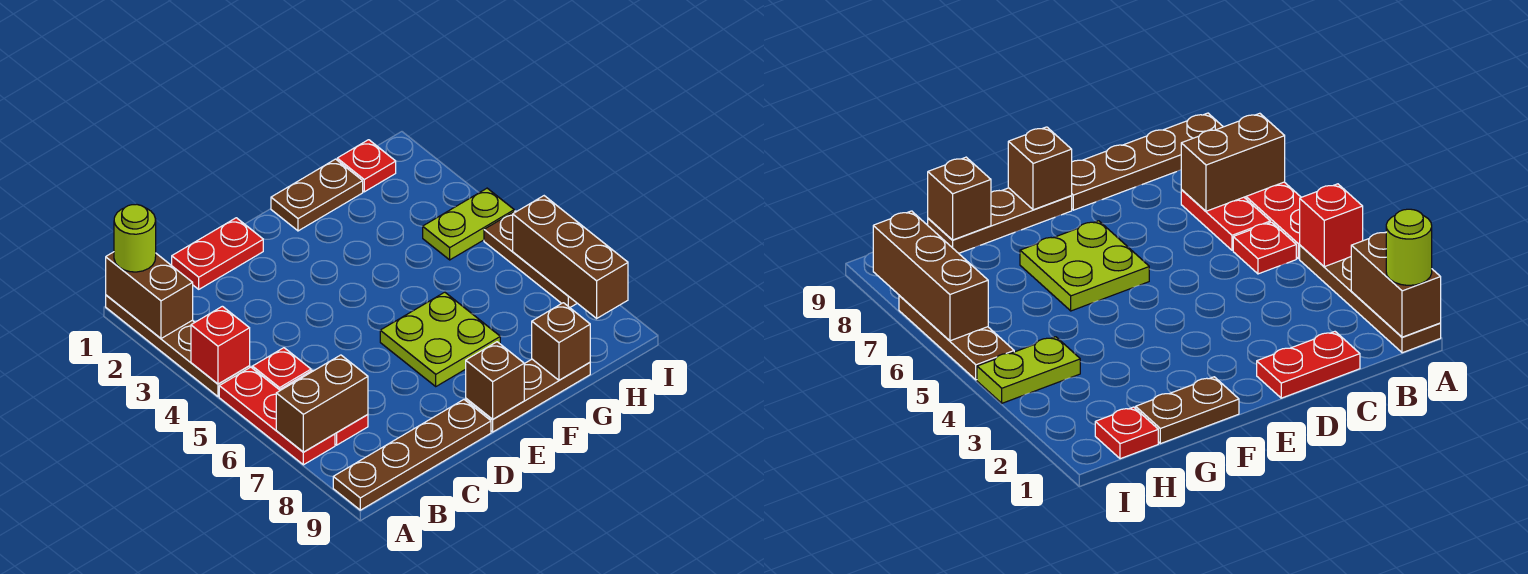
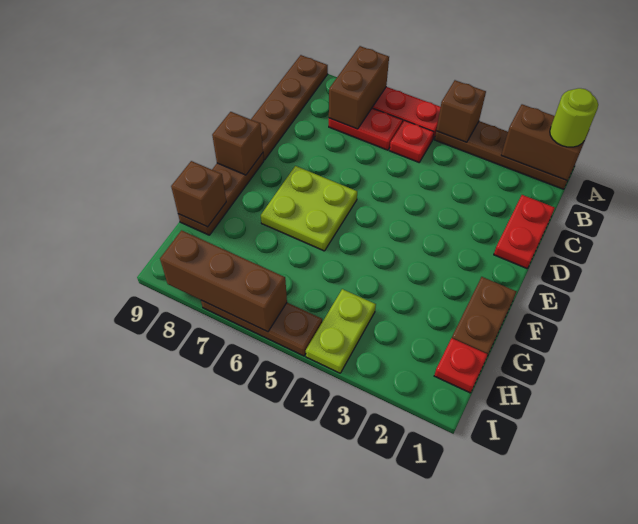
red brick A4 level 2 -> brown brick A4 level 2

